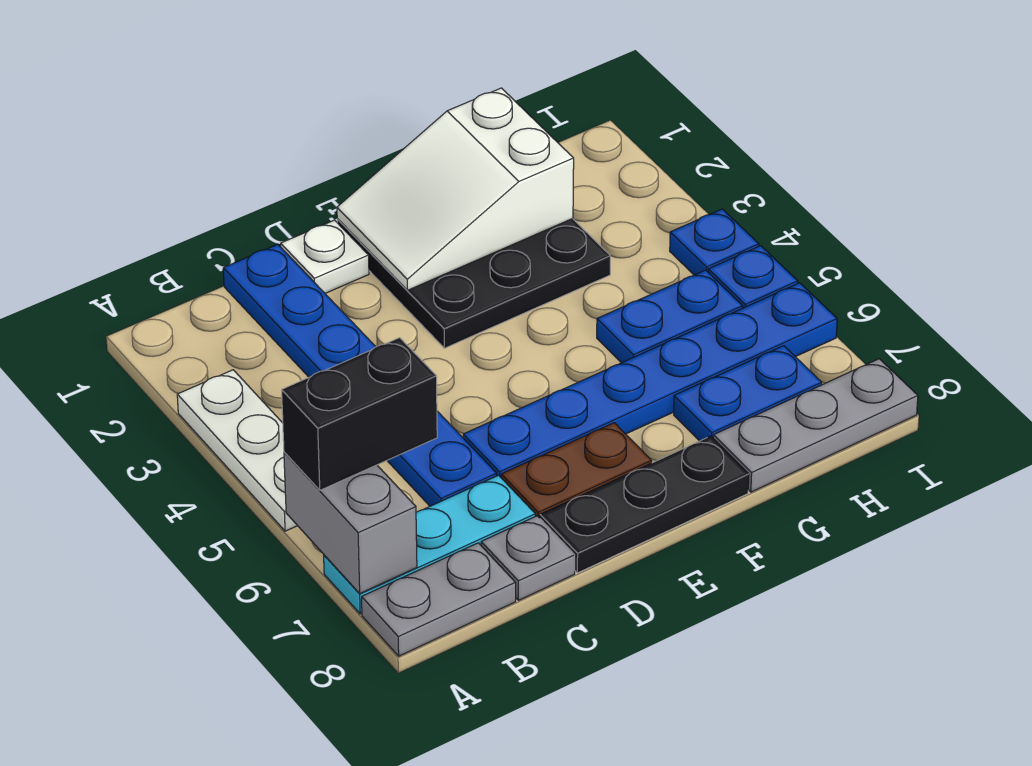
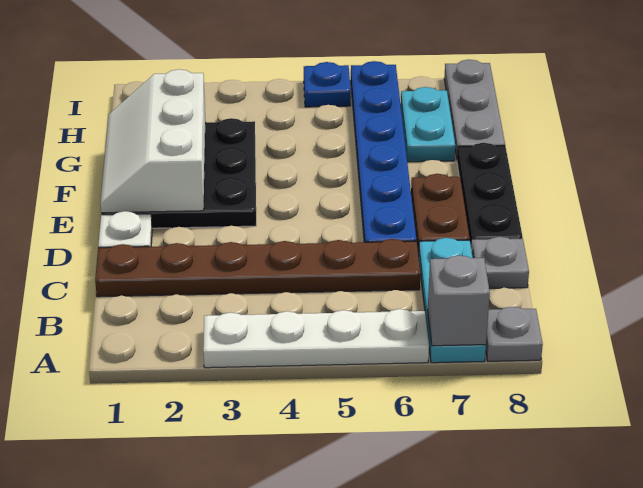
white plate A3:A5 level 1 -> white plate A3:A6 level 1
grey brick A6:A7 level 2 -> grey brick A7 level 2
black brick A6:B6 level 3 -> none
grey plate A8:B8 level 1 -> grey plate A8 level 1
blue plate C1:C6 level 1 -> brown plate C1:C6 level 1
white slope E1:G2 level 2 top G -> white slope E1:G2 level 2 top 2
blue plate G5:H5 level 1 -> none
blue plate G7:H7 level 1 -> cyan plate G7:H7 level 1
blue plate I4 level 1 -> none

